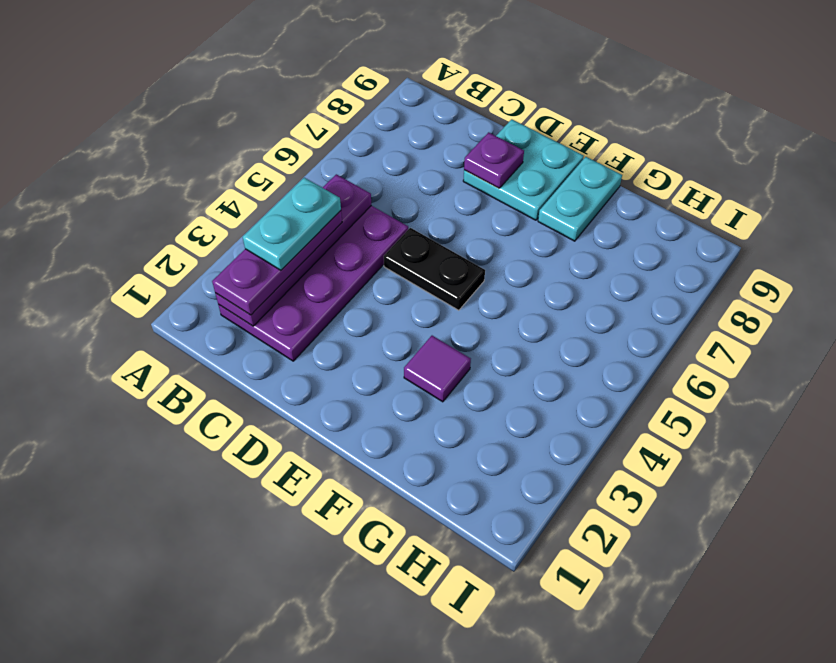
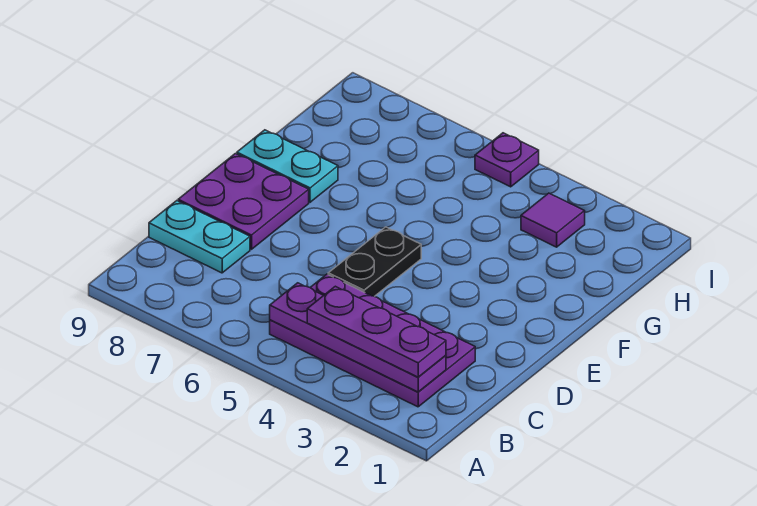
cyan plate B3:B4 level 4 -> cyan plate C8:C9 level 1
cyan plate D8:E9 level 1 -> purple plate D8:E9 level 1
purple plate D8 level 2 -> purple plate I5 level 1
purple tile F3 level 1 -> purple tile H3 level 1

